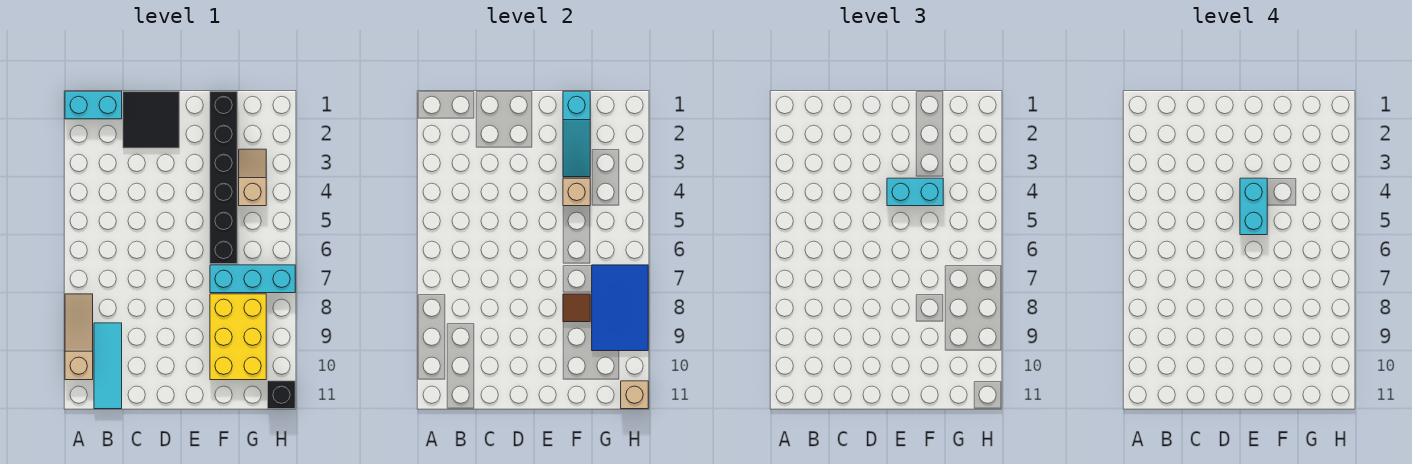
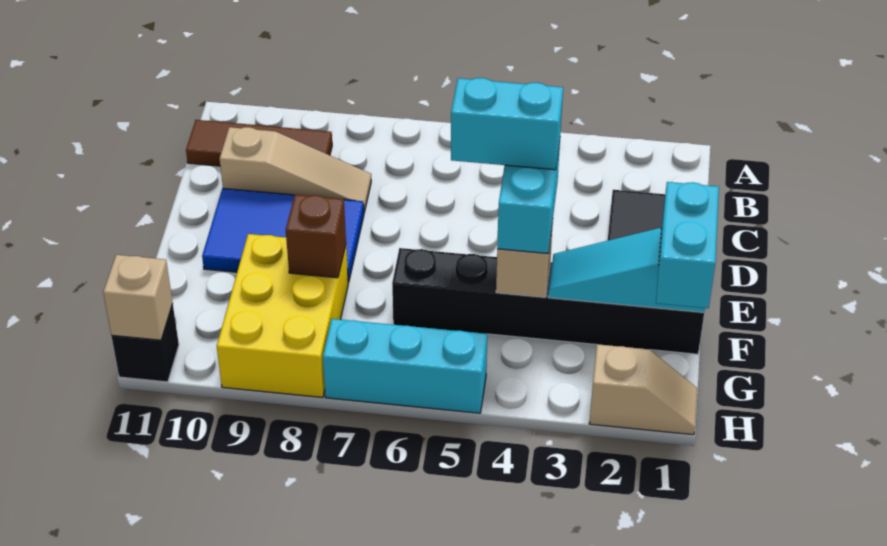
cyan brick A1:B1 level 1 -> cyan brick F1:G1 level 3
tan slope A8:A10 level 1 top 10 -> tan slope C8:C10 level 1 top 10
cyan tile B9:B11 level 1 -> brown tile B9:B11 level 1
cyan brick F7:H7 level 1 -> cyan brick H5:H7 level 1
yellow brick F8:G10 level 1 -> yellow brick F8:H9 level 1
brown tile F8 level 2 -> brown brick F8 level 2
tan slope G3:G4 level 1 top 4 -> tan slope H1:H2 level 1 top 2
blue tile G7:H9 level 2 -> blue tile D8:E10 level 1

